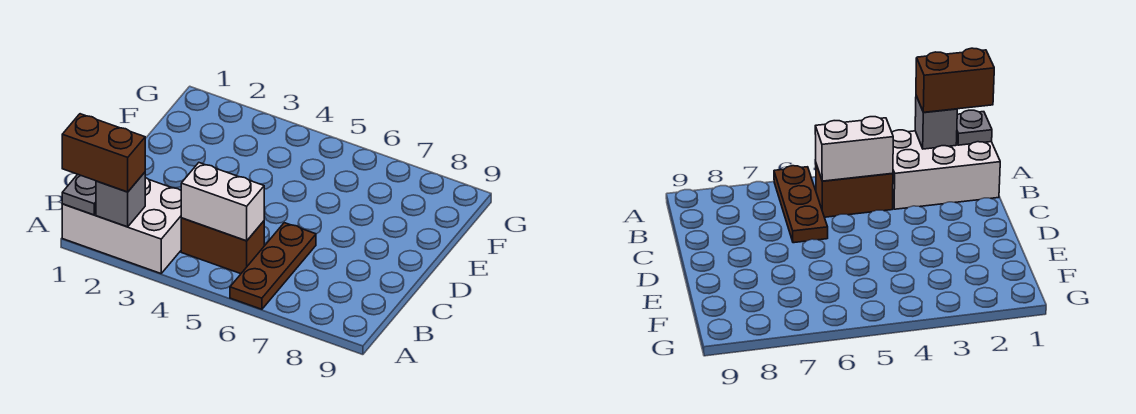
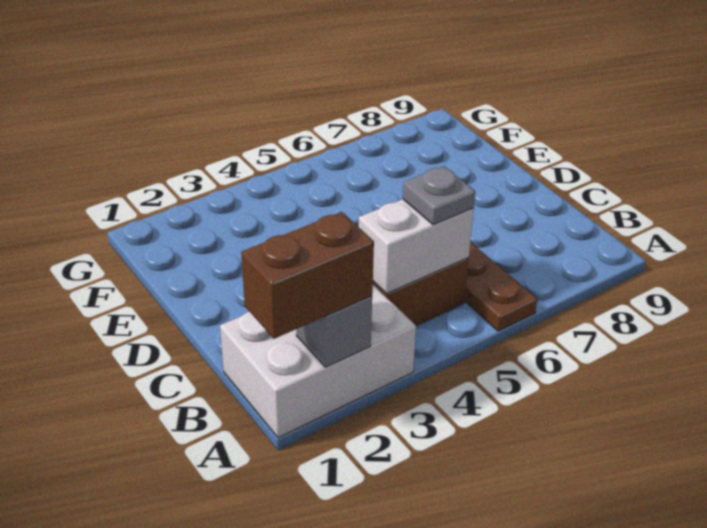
grey plate A1 level 2 -> grey plate B5 level 3

